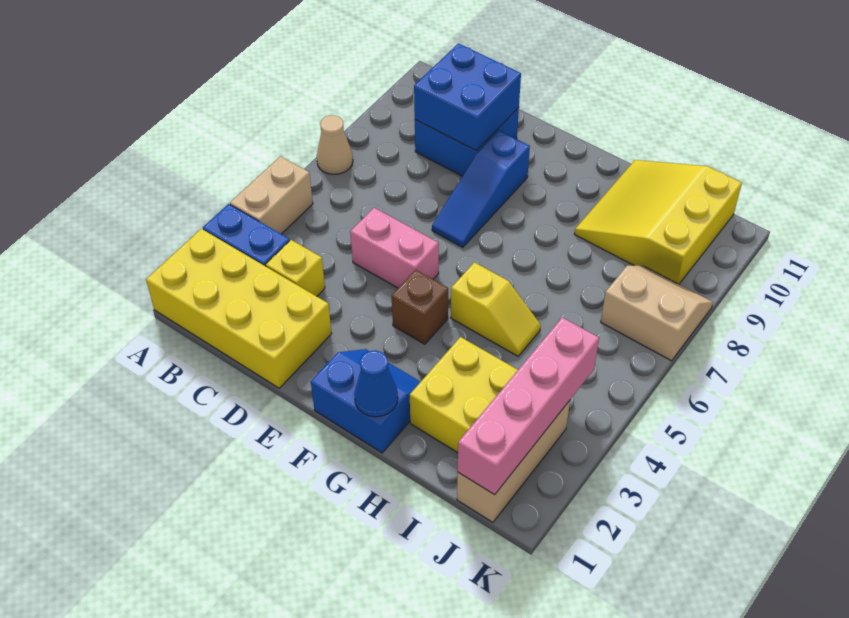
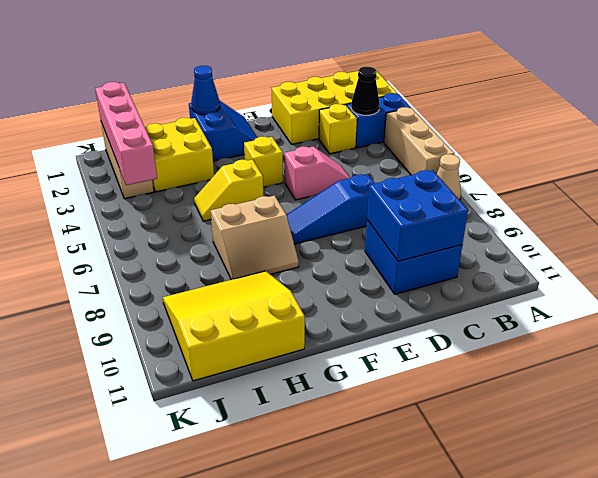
tan brick A4:A5 level 1 -> tan brick A4:A6 level 1
none -> black cone B3 level 2
pink brick D5:E5 level 1 -> pink slope D5:E5 level 1 top E
blue slope E7:E9 level 1 top 9 -> blue slope D7:F7 level 1 top D
blue slope F1:G2 level 1 top 1 -> blue slope F1:G2 level 1 top G
brown brick F4 level 1 -> yellow brick F4 level 1
yellow slope H9:J11 level 1 top J -> yellow slope H9:J11 level 1 top 11
tan slope J7:K8 level 1 top 7 -> tan slope G7:H8 level 1 top 7

